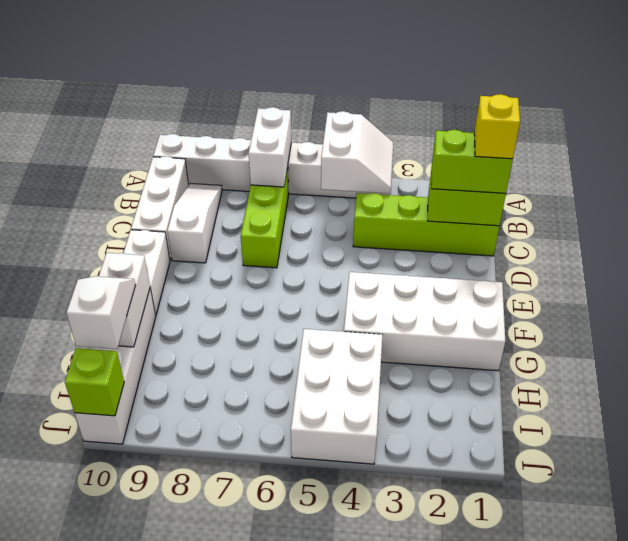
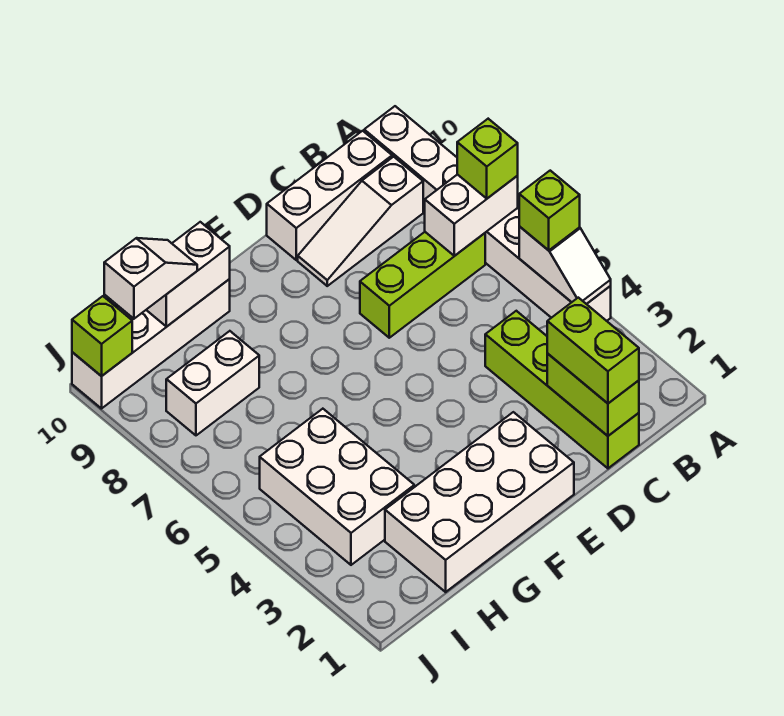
white slope A4:B5 level 2 top 5 -> white slope A4:A5 level 2 top 5
none -> lime brick A5 level 3
none -> lime brick A7 level 3
white slope B9:D9 level 1 top D -> white slope B9:D9 level 1 top B
yellow brick C1 level 4 -> none
white brick E10:F10 level 1 -> white brick H8:I8 level 1
white brick F1:G4 level 1 -> white brick E1:H2 level 1
white brick H4:J5 level 1 -> white brick H3:I5 level 1

